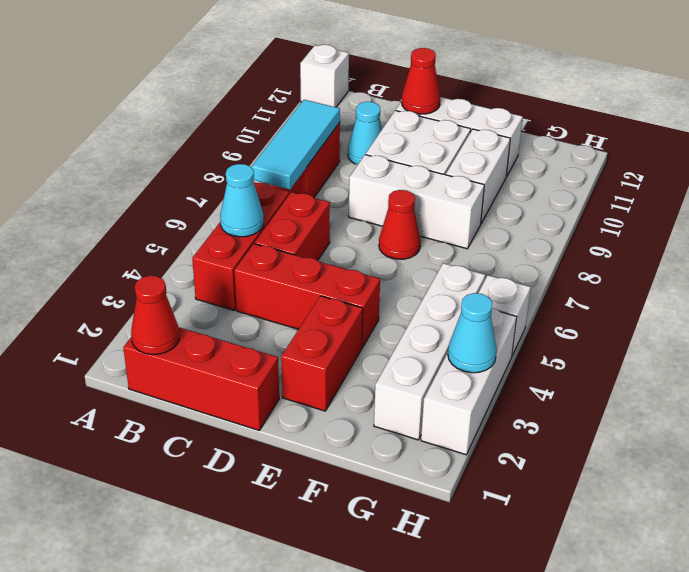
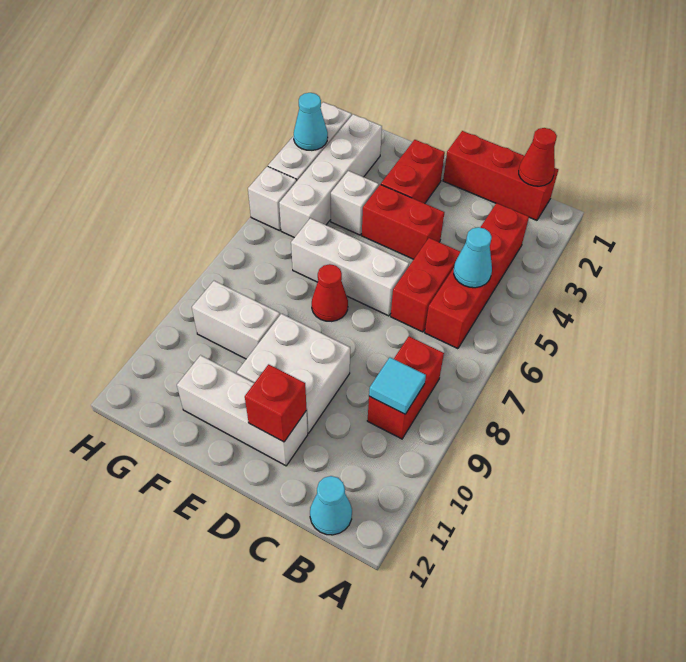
white brick A12 level 1 -> white brick F4 level 1
red brick B4:B6 level 1 -> red brick B3:B6 level 1
cyan tile B7:B9 level 2 -> cyan tile B9 level 2
red brick C4:E4 level 1 -> red brick D4:E4 level 1
cyan cone C10 level 1 -> cyan cone B12 level 1
white brick D8:F8 level 1 -> white brick D6:F6 level 1
red cone D11 level 2 -> red brick D11 level 2
white brick F9:F10 level 1 -> white brick F9:G9 level 1

